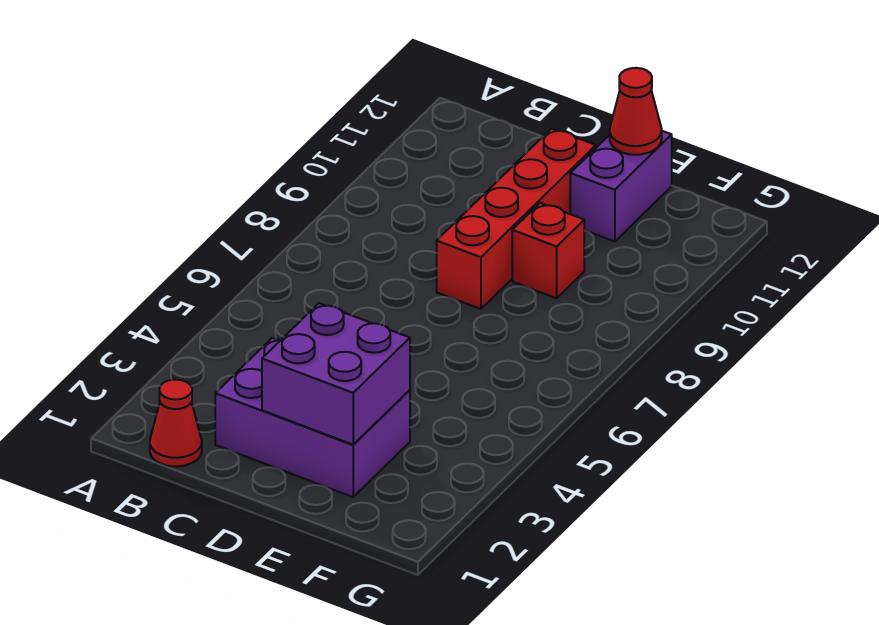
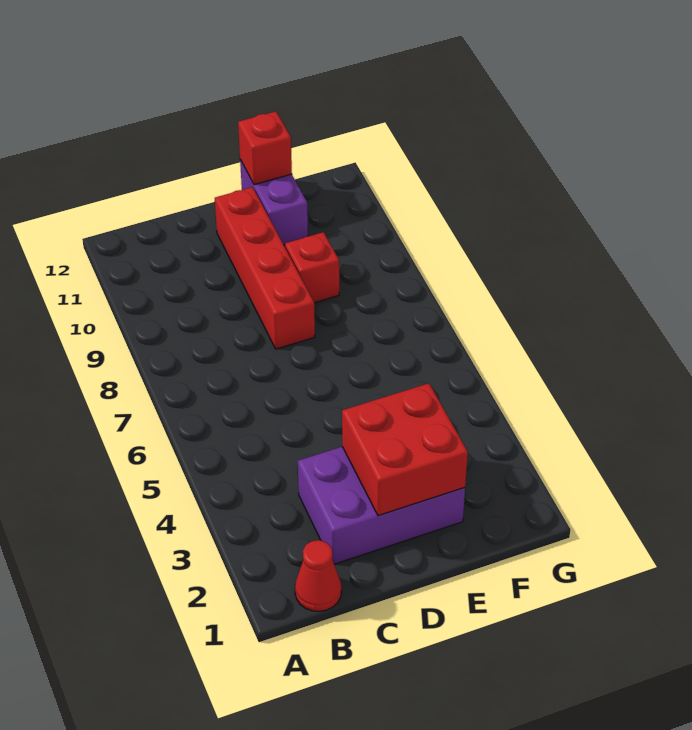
purple brick D2:E3 level 2 -> red brick D2:E3 level 2
red cone E12 level 2 -> red brick E12 level 2

